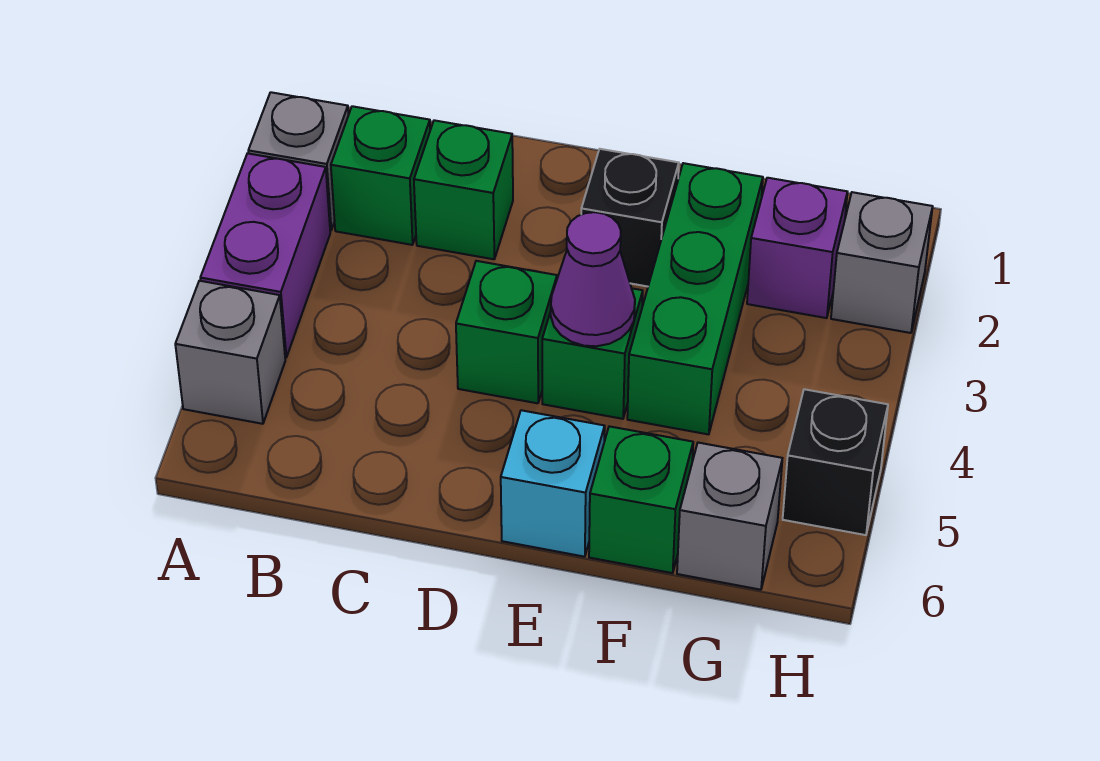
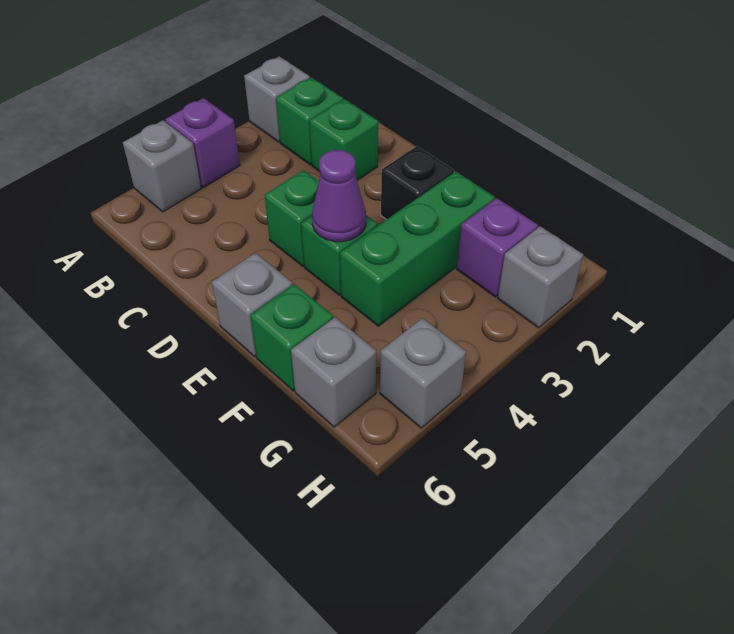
purple brick A3:A4 level 1 -> purple brick A4 level 1
cyan brick E6 level 1 -> grey brick E6 level 1
black brick H5 level 1 -> grey brick H5 level 1

